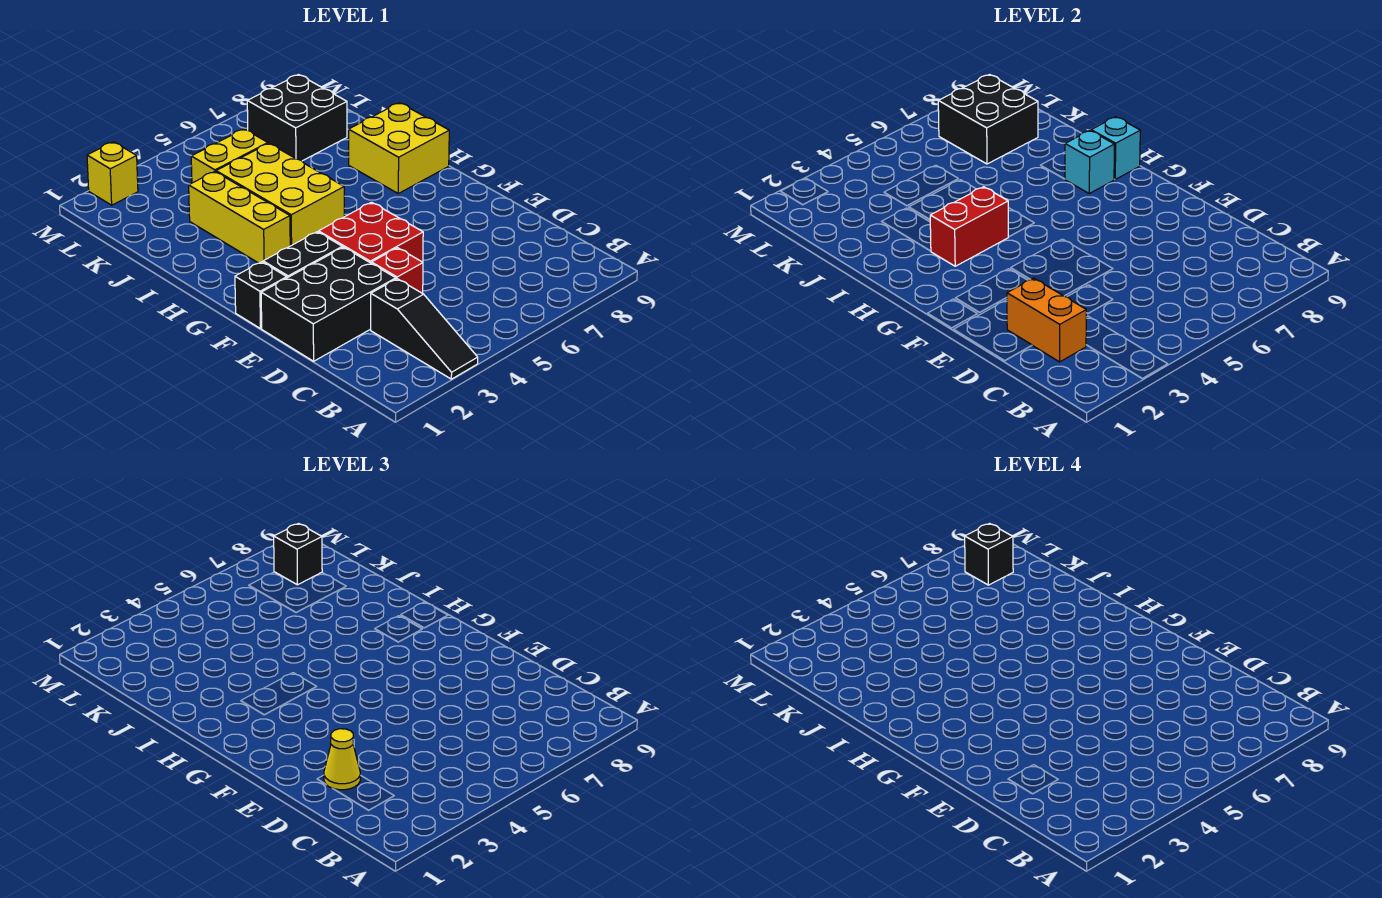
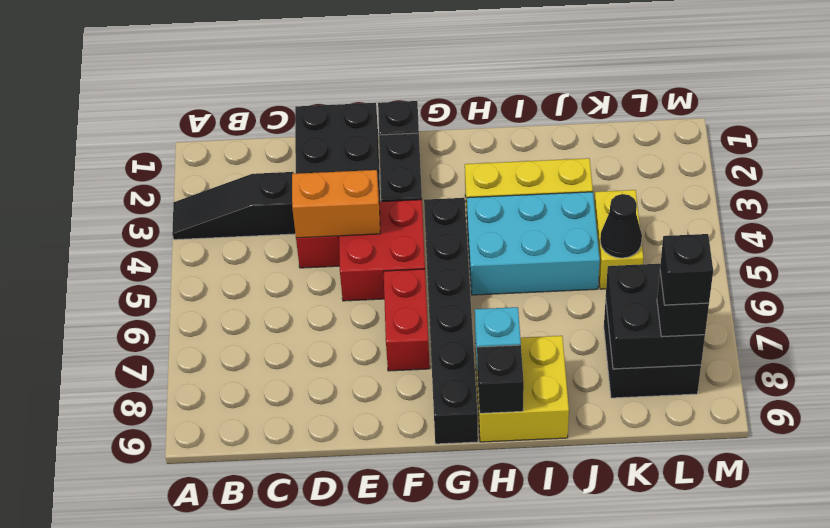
orange brick C2:D2 level 2 -> orange brick D4:E4 level 2
yellow cone D2 level 3 -> none
none -> black brick G4:G9 level 1
red brick H3:H4 level 2 -> red brick F6:F7 level 1
yellow brick H4:J5 level 1 -> cyan brick H4:J5 level 1
cyan brick H9 level 2 -> black brick H9 level 2
none -> black cone K5 level 2
yellow brick M2 level 1 -> none

